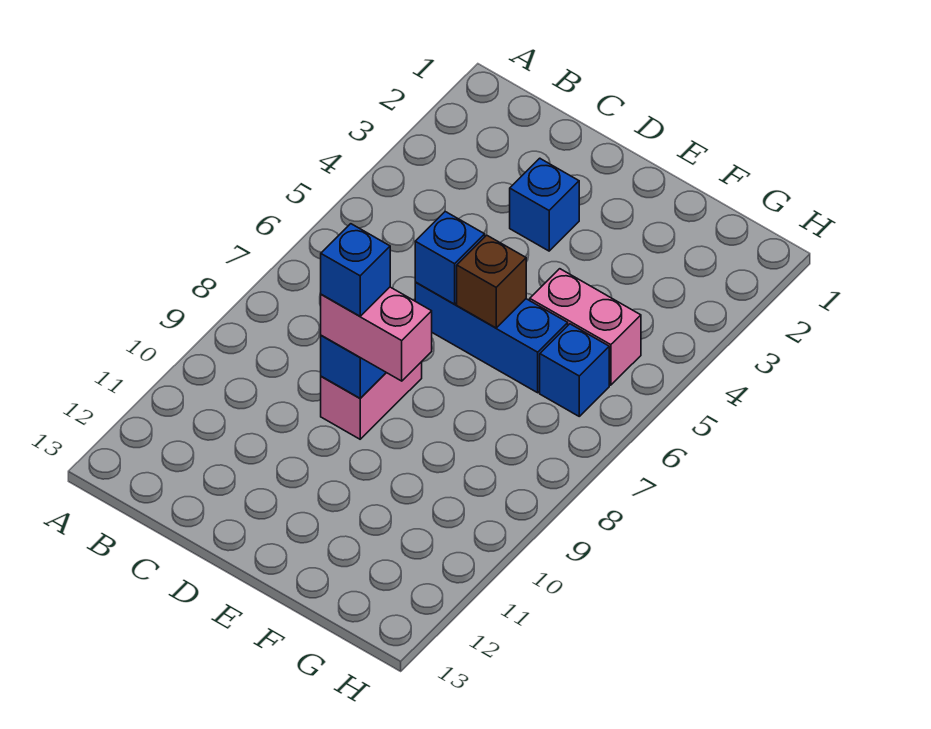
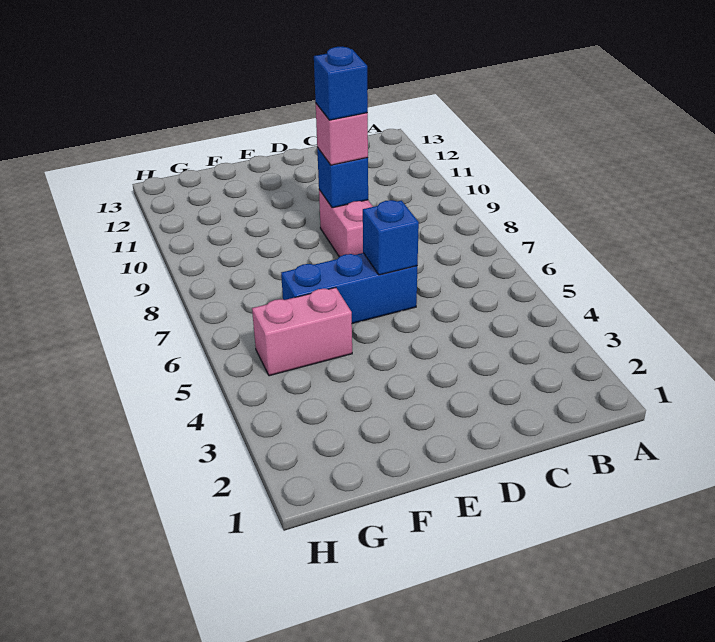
blue brick D3 level 1 -> none
pink brick D9:E9 level 3 -> pink brick D9 level 3
brown brick E6 level 2 -> none
blue brick G6 level 1 -> none

